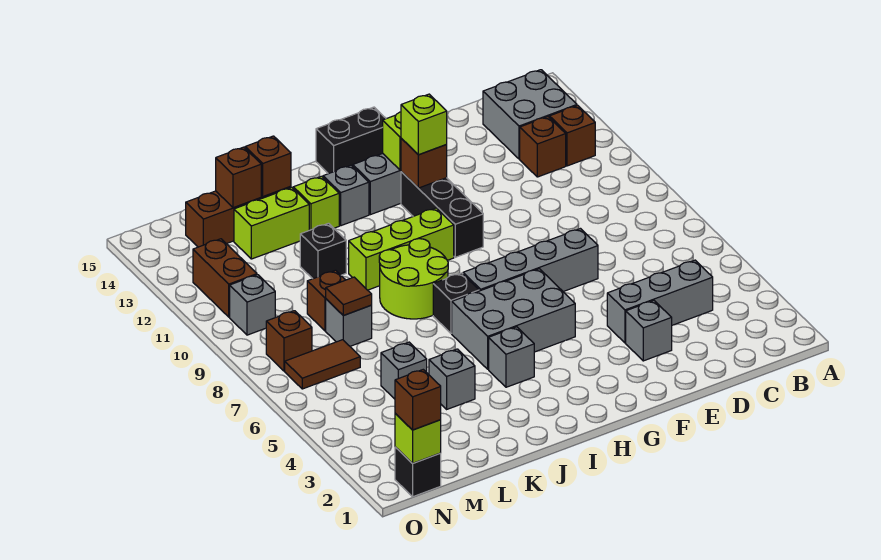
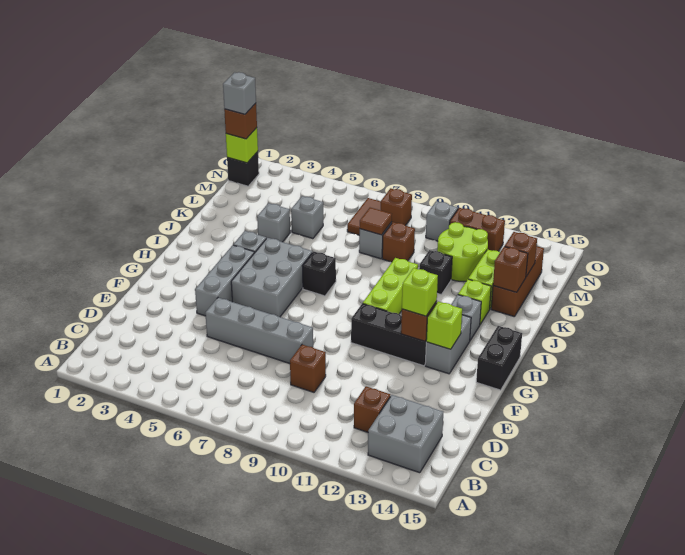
brown brick B12 level 1 -> brown brick D9 level 1
grey brick C4:E4 level 1 -> grey brick F4:H4 level 1
grey brick E3 level 1 -> grey brick N1 level 4
grey brick E7:H7 level 1 -> grey brick E5:E8 level 1
lime round brick I8:J9 level 1 -> lime round brick L11:M12 level 1

